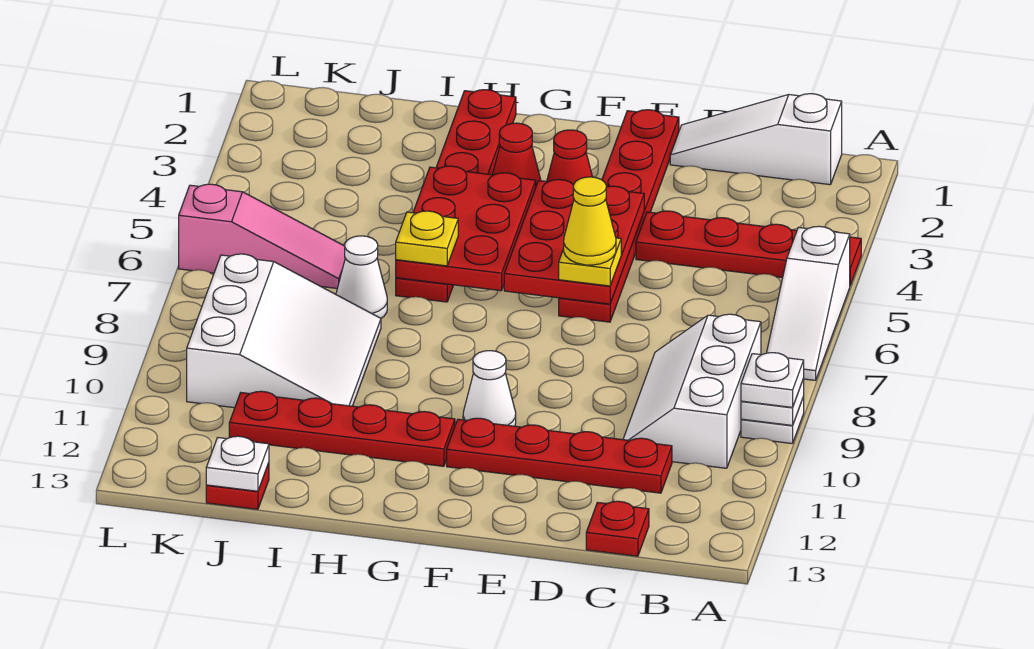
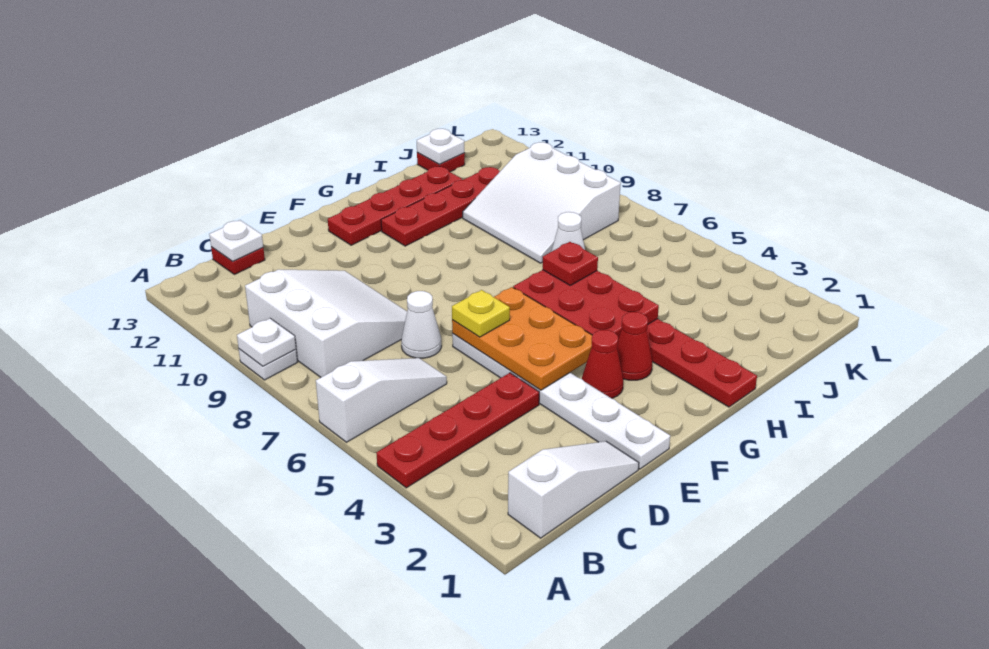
white slope A5:A7 level 1 top 5 -> white slope A6:C6 level 1 top A
white plate A9 level 3 -> white plate C13 level 2
white slope B8:C10 level 1 top B -> white slope B8:D10 level 1 top B
red plate C11:F11 level 1 -> red plate F12:I12 level 1
red plate E1:E6 level 1 -> white plate E1:E6 level 1
red plate E4:F6 level 2 -> orange plate E4:F6 level 2
yellow cone E6 level 4 -> none
white cone F10 level 1 -> white cone D7 level 1
yellow plate H6 level 3 -> red plate H6 level 3
pink slope J6:L6 level 1 top L -> none

